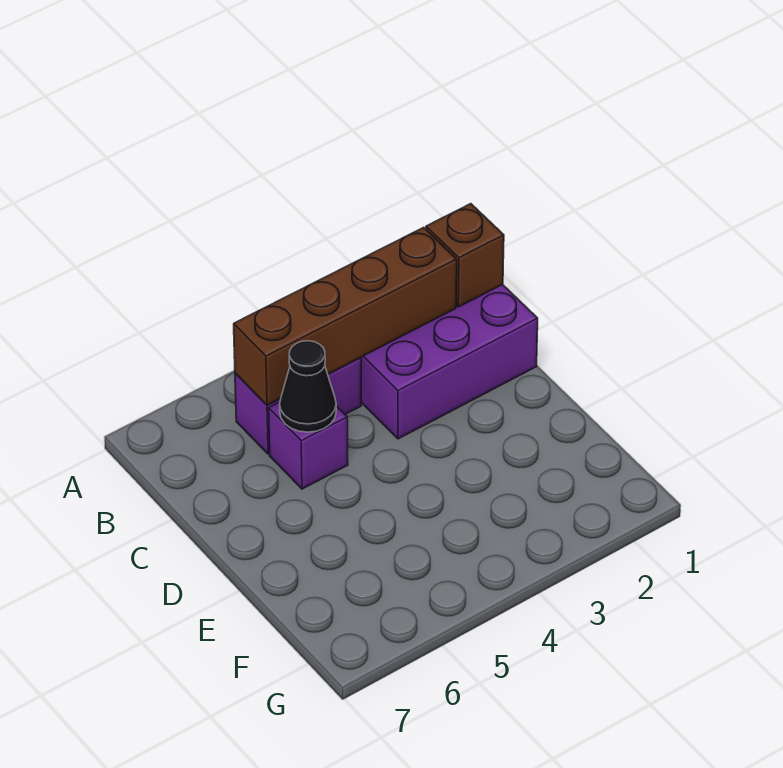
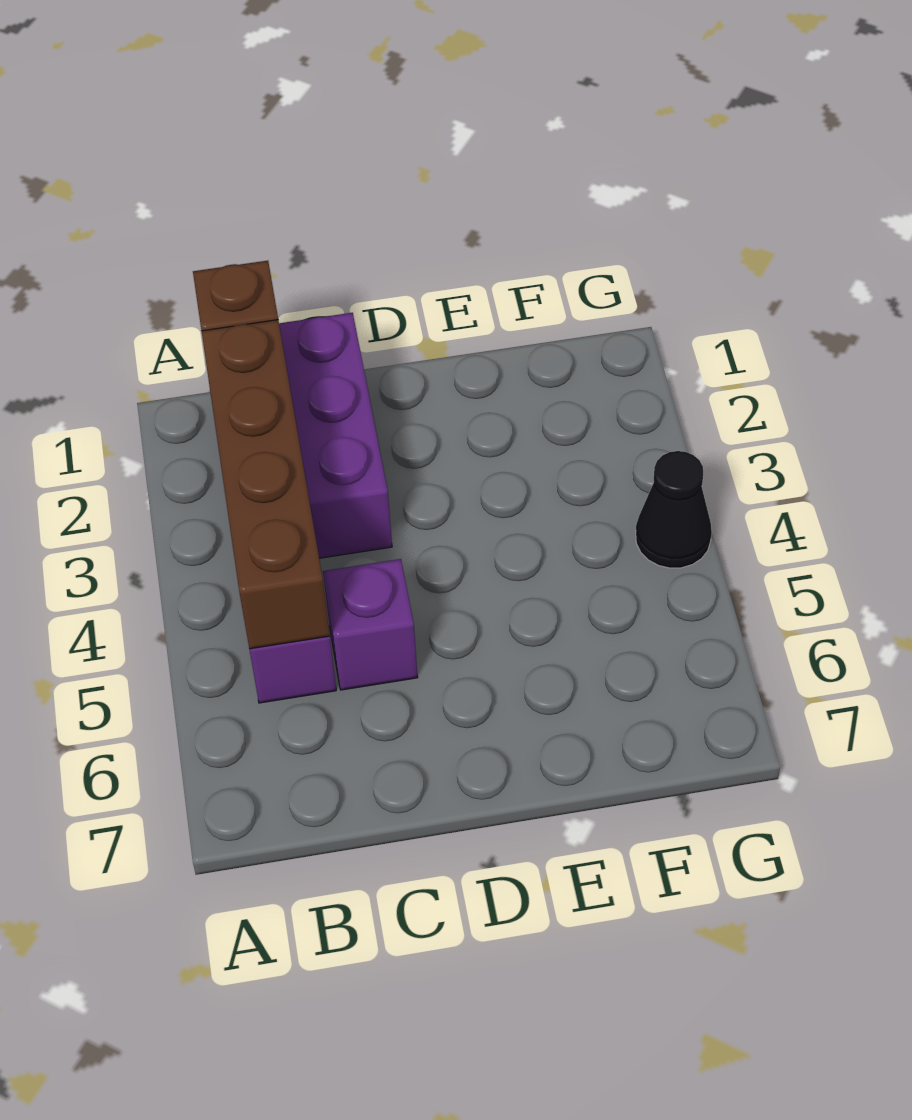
black cone C5 level 2 -> black cone G4 level 1

